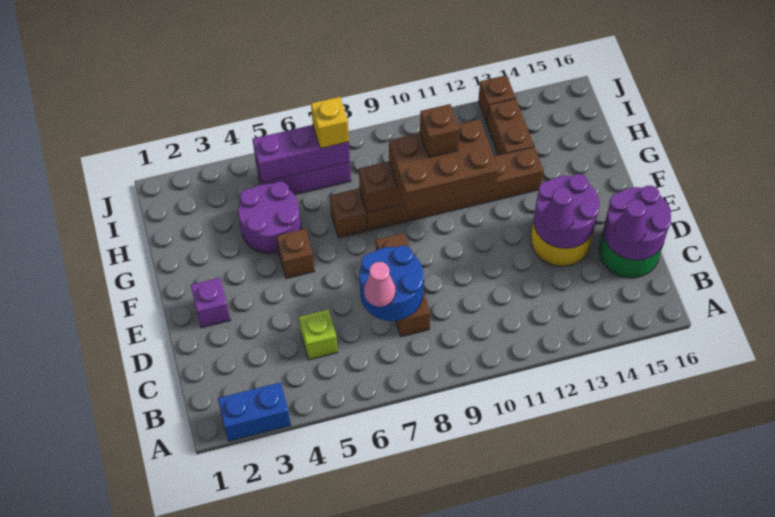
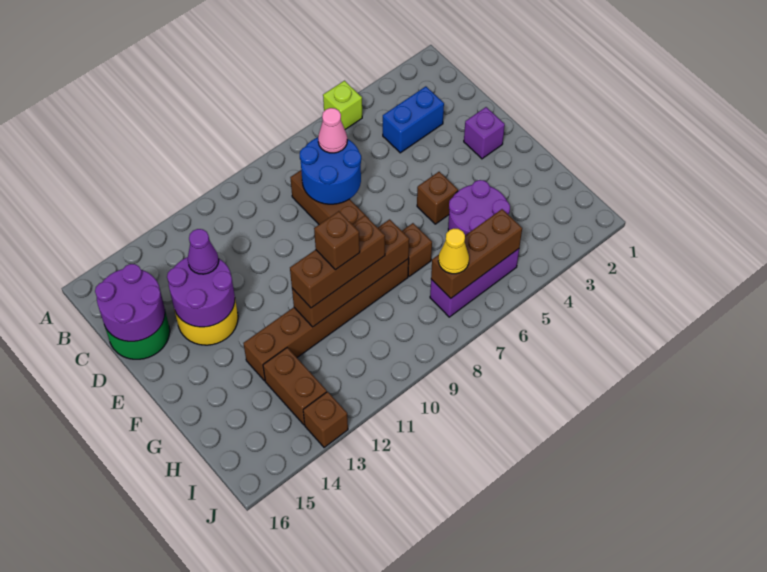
blue brick A2:A3 level 1 -> blue brick C3:C4 level 1
lime brick C5 level 1 -> lime brick A5 level 1
purple cone C15 level 3 -> none
brown brick F9:G11 level 3 -> brown brick G9:G11 level 3
purple brick I5:I7 level 2 -> brown brick I5:I7 level 2
yellow brick I7 level 3 -> yellow cone I7 level 3

